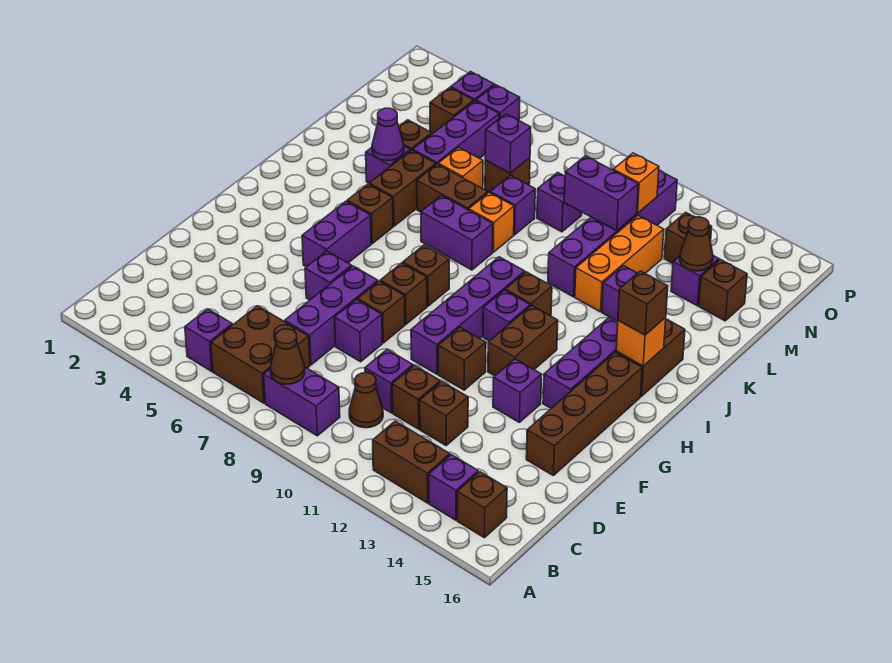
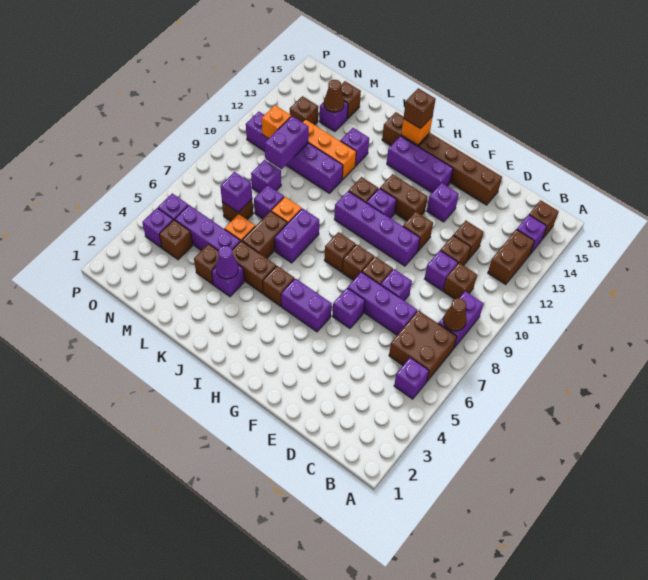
brown cone C10 level 1 -> brown brick C10 level 1

